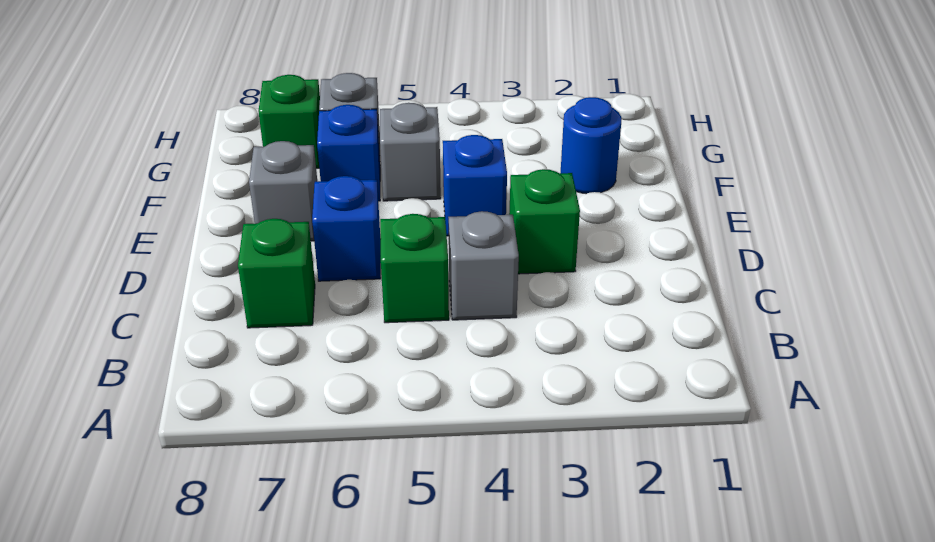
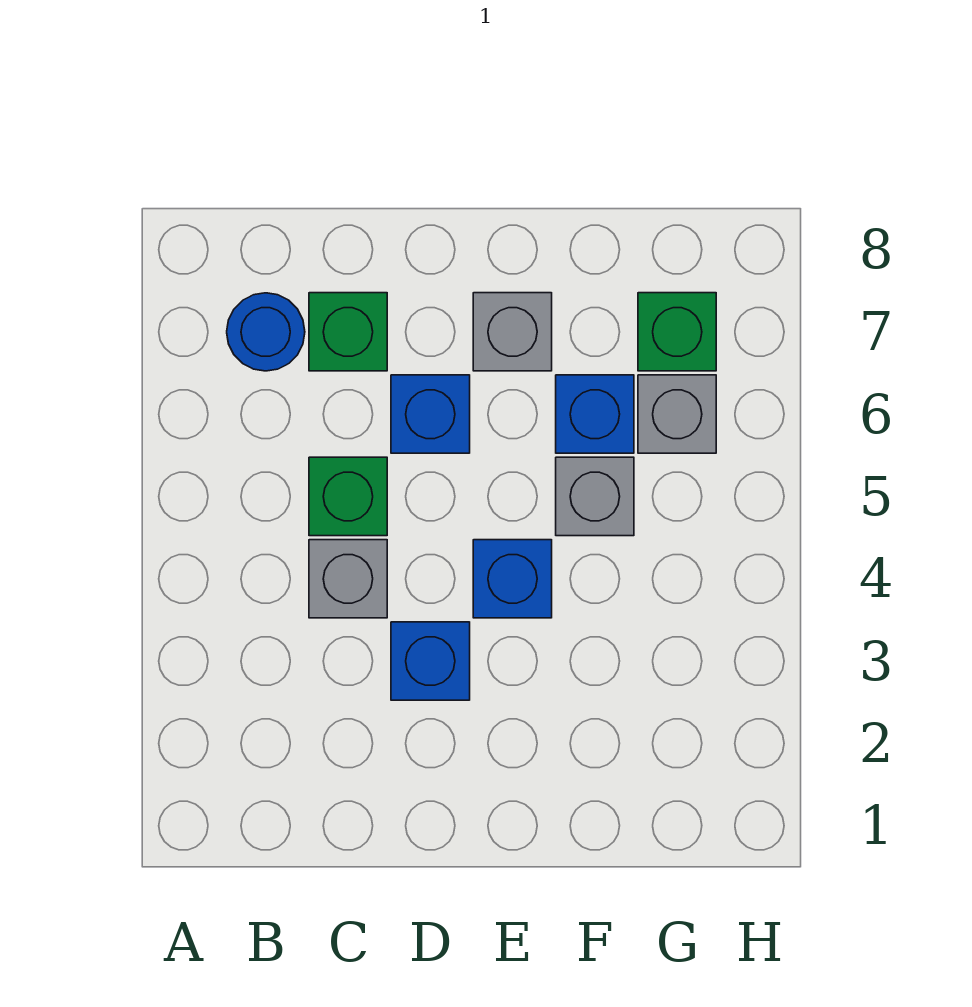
green brick D3 level 1 -> blue brick D3 level 1
blue round brick F2 level 1 -> blue round brick B7 level 1

